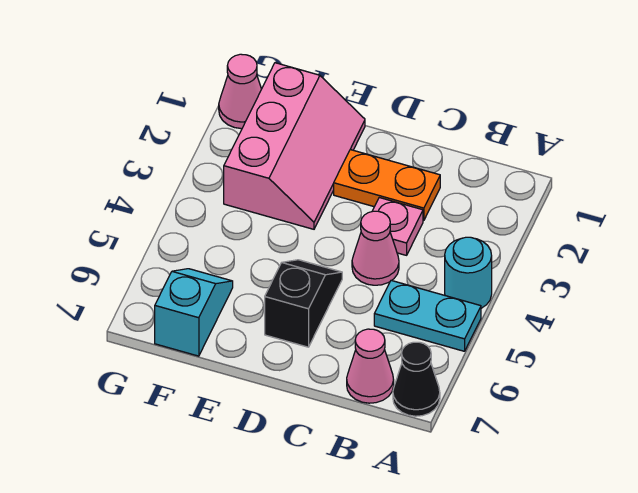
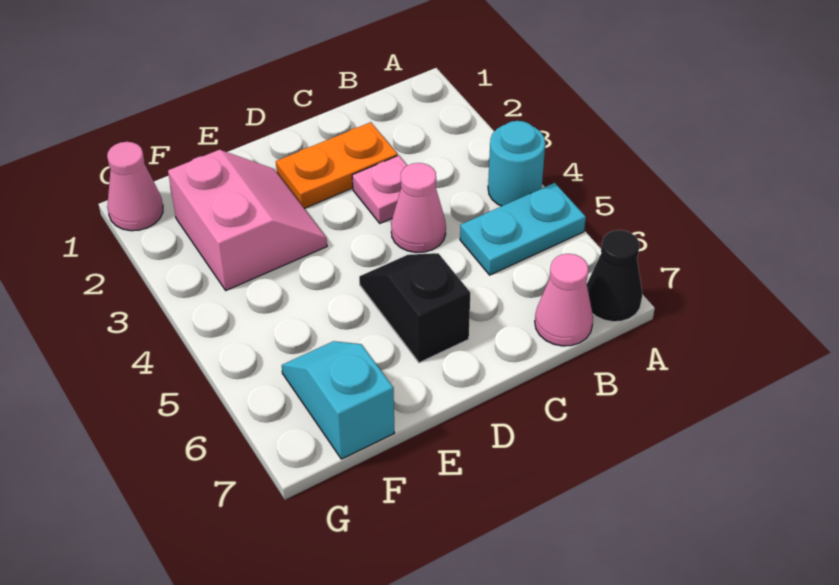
pink slope E1:F3 level 1 top F -> pink slope E2:F3 level 1 top F

